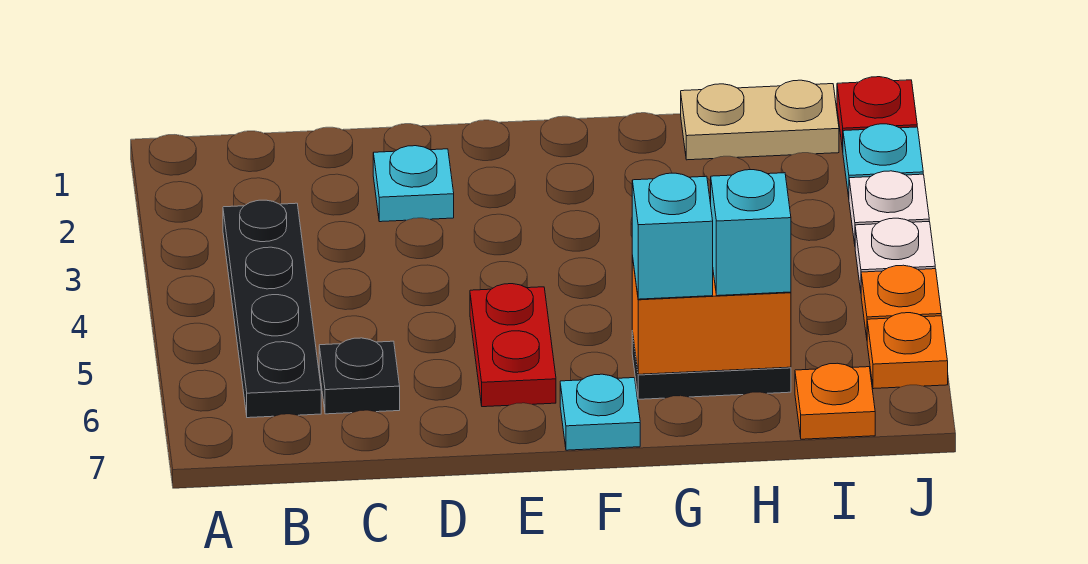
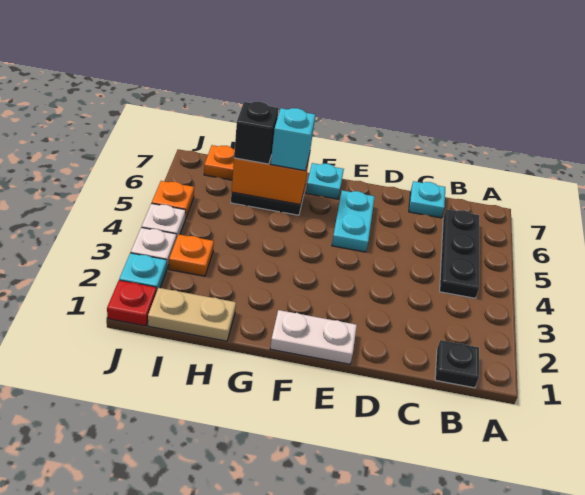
black plate B3:B6 level 1 -> black plate B4:B6 level 1
black plate C6 level 1 -> black plate B1 level 1
cyan plate D2 level 1 -> cyan plate C7 level 1
none -> white plate E1:F1 level 1
red plate E5:E6 level 1 -> cyan plate E5:E6 level 1
cyan brick H6 level 3 -> black brick H6 level 3
orange plate J6 level 1 -> orange plate I3 level 1

